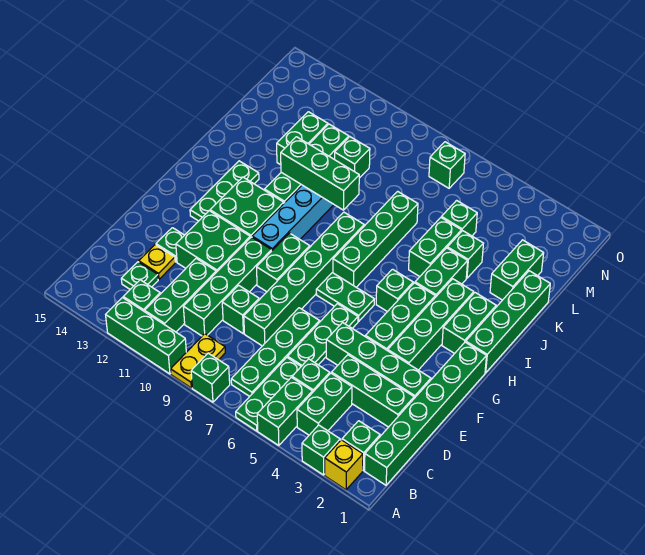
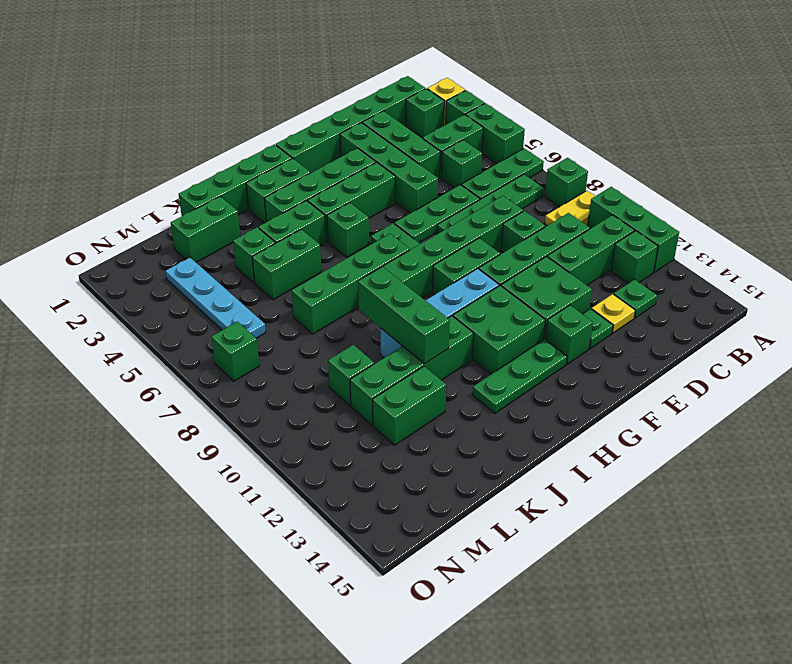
green brick A5:B5 level 1 -> green brick A4:A5 level 1
green brick L5 level 1 -> green brick F13 level 1
none -> cyan plate M3:M6 level 1

